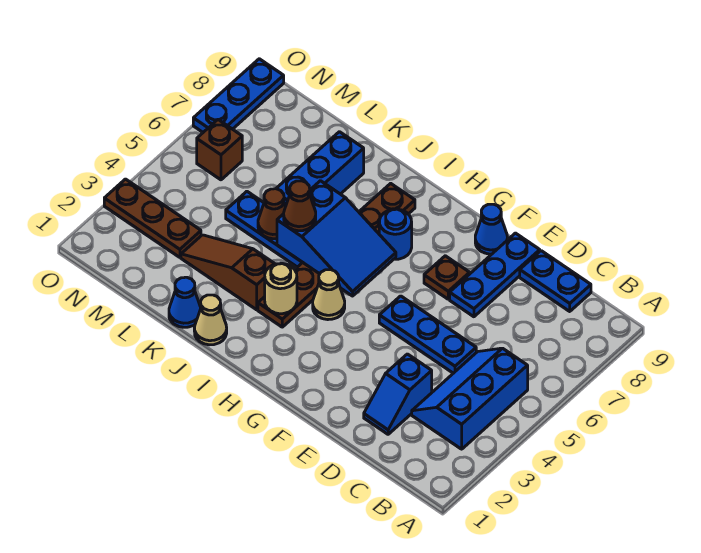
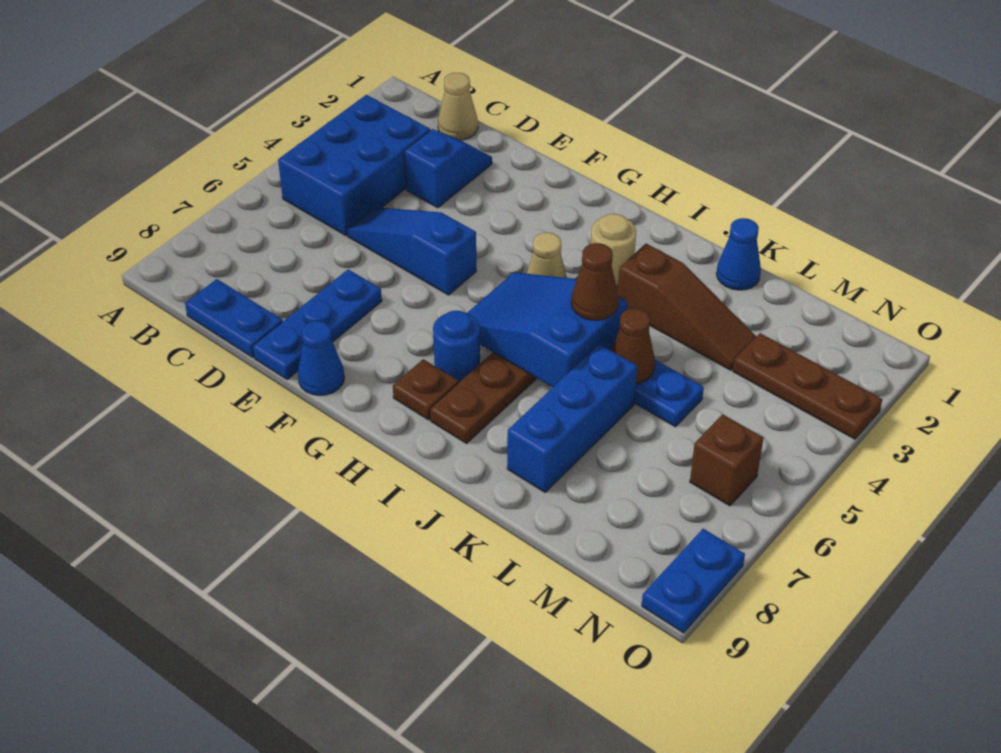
blue slope B3:C5 level 1 top B -> blue brick B3:C5 level 1
blue plate D5:F5 level 1 -> blue slope D5:F5 level 1 top F
brown plate F7 level 1 -> brown plate H8 level 1
tan cone J1 level 1 -> tan cone C1 level 1
blue plate O7:O9 level 1 -> blue plate O8:O9 level 1

